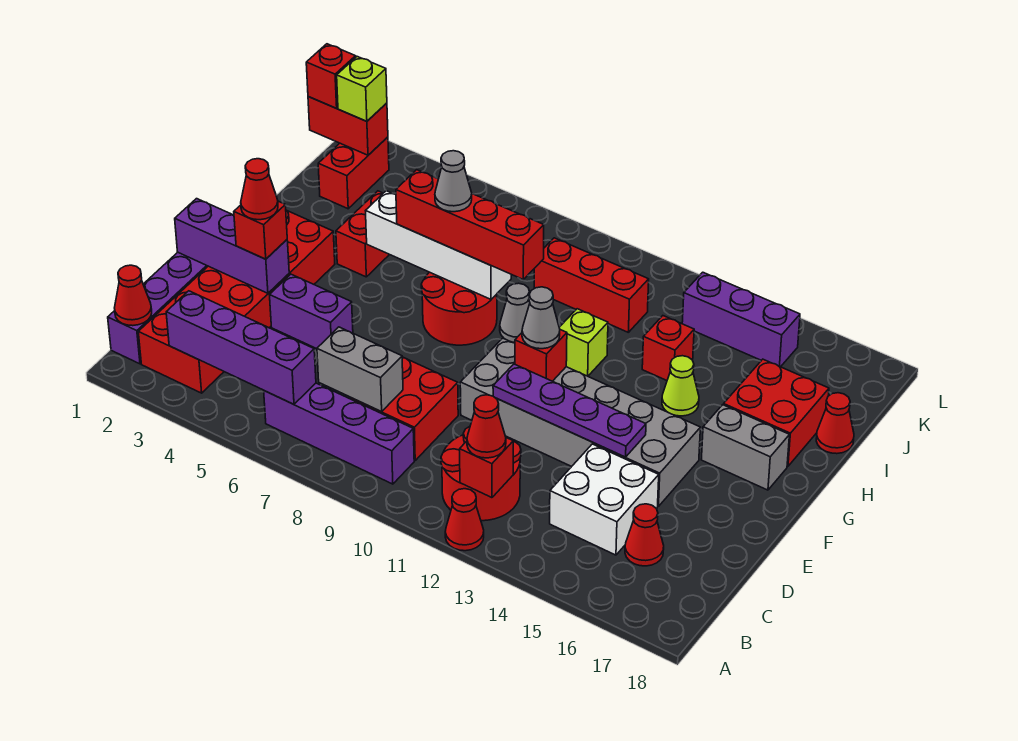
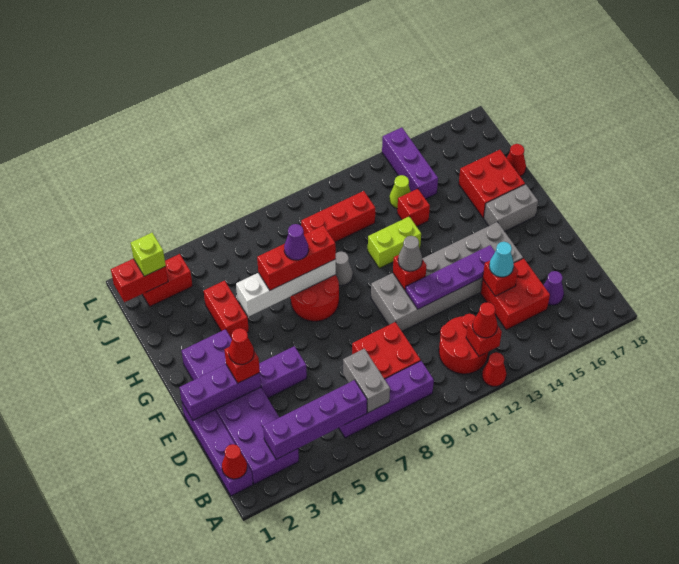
red brick B2:G3 level 1 -> purple brick B2:G3 level 1
grey brick C7:C8 level 2 -> grey brick B7:C7 level 2
white brick C14:D15 level 1 -> red brick C14:D15 level 1
red cone C16 level 1 -> purple cone C16 level 1
none -> cyan cone D14 level 3
red brick H6:H9 level 3 -> red brick H6:H8 level 3
grey cone H7 level 4 -> purple cone H7 level 4
lime brick H11 level 1 -> lime brick H11:H12 level 1
lime cone H14 level 1 -> lime cone J13 level 1
red brick J2:K2 level 1 -> red brick K2:K3 level 1
red brick K1 level 3 -> red brick D14 level 2
purple brick K13:K15 level 1 -> purple brick J14:L14 level 1

